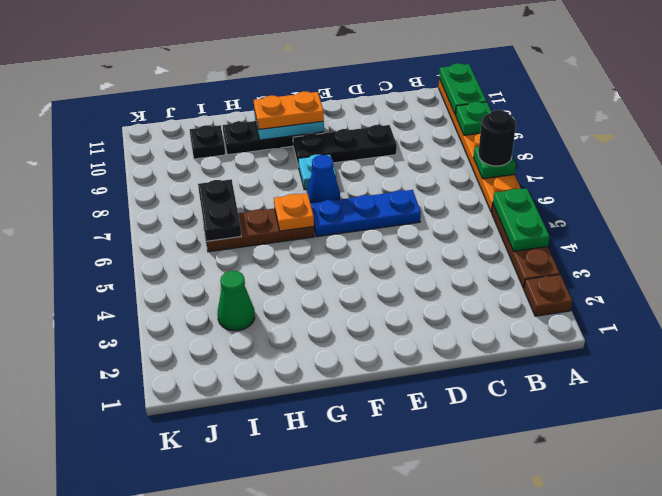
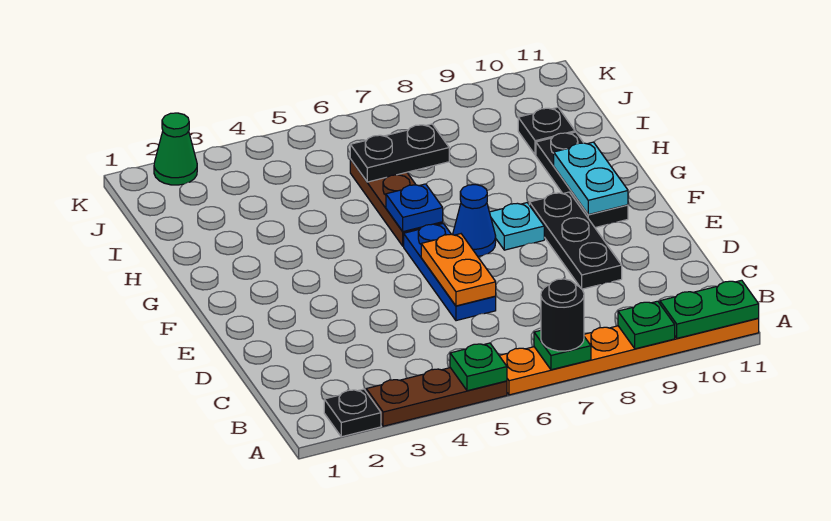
brown plate A2 level 1 -> black plate A2 level 1
green plate A4:A5 level 2 -> green plate A5 level 2
orange plate F10:G10 level 3 -> orange plate D6:E6 level 2
orange plate G6 level 2 -> blue plate G6 level 2
green cone I3 level 1 -> green cone K2 level 1

